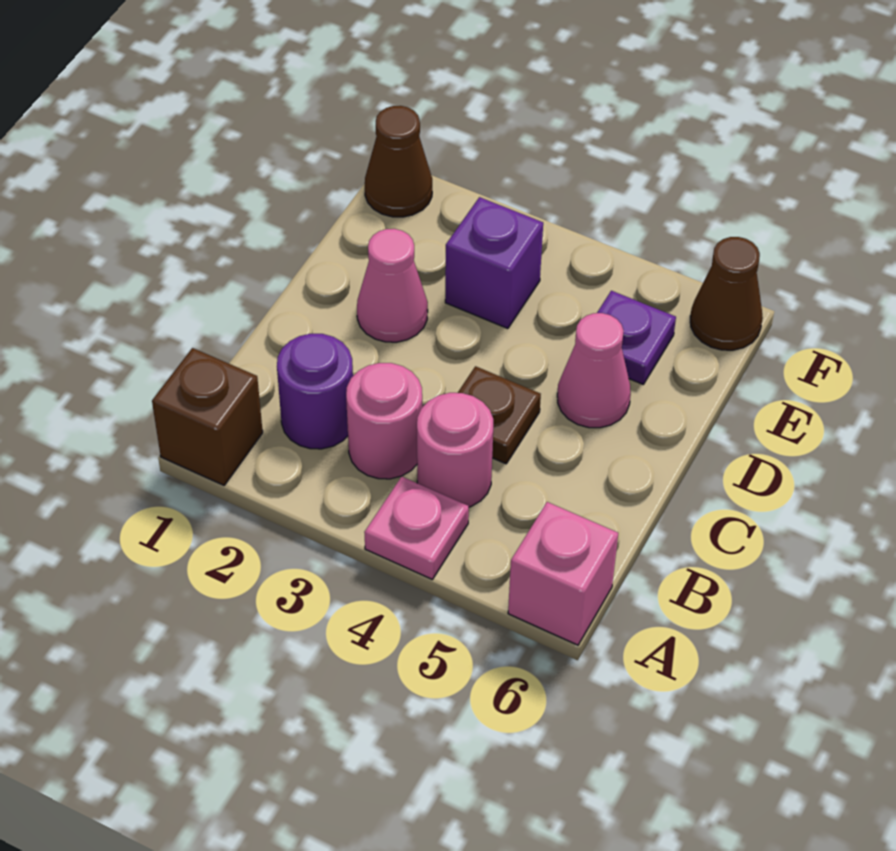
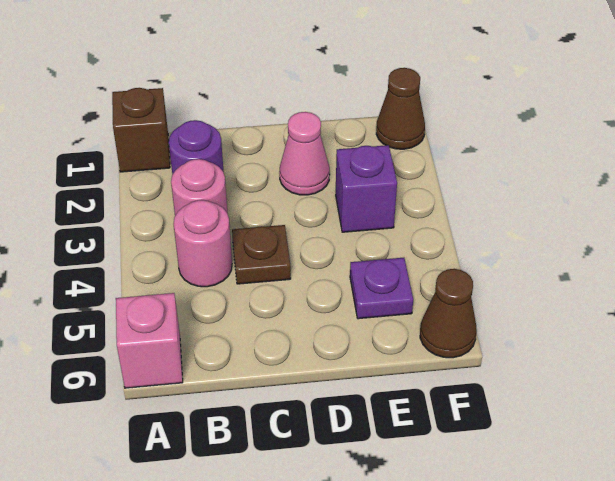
pink plate A4 level 1 -> none
pink cone D5 level 1 -> none

